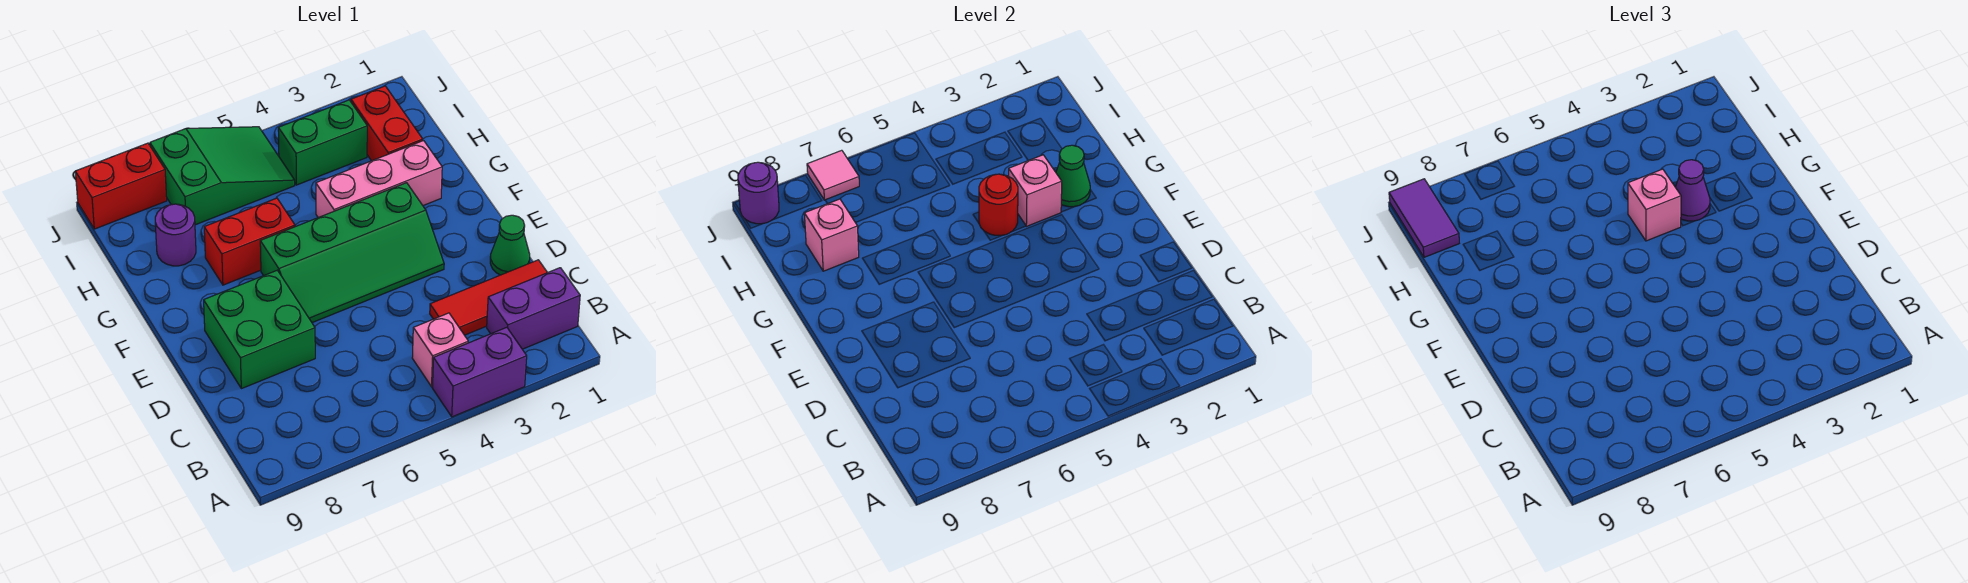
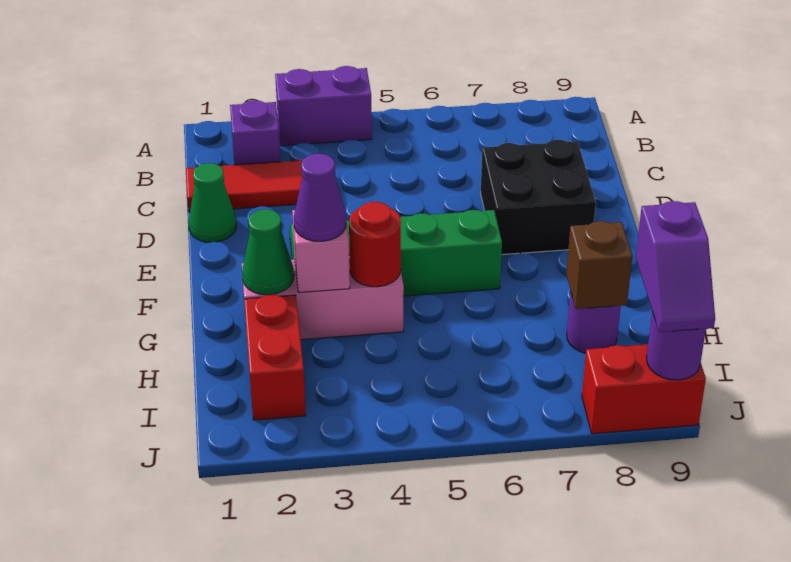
purple brick B1:B2 level 1 -> purple brick B2 level 1
pink brick B4 level 1 -> none
green brick D7:E8 level 1 -> black brick D7:E8 level 1
pink brick G4 level 3 -> none
red brick G6:G7 level 1 -> none
pink brick H8 level 2 -> brown brick H8 level 2
green brick I3:I4 level 1 -> none
green slope I5:J7 level 1 top 7 -> none
purple tile I9:J9 level 3 -> purple slope I9:J9 level 3 top I
pink tile J7 level 2 -> none

